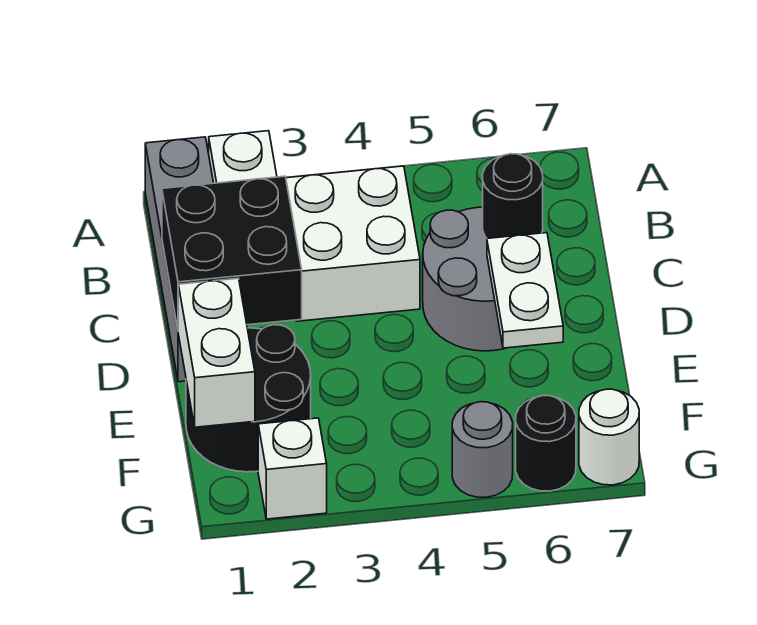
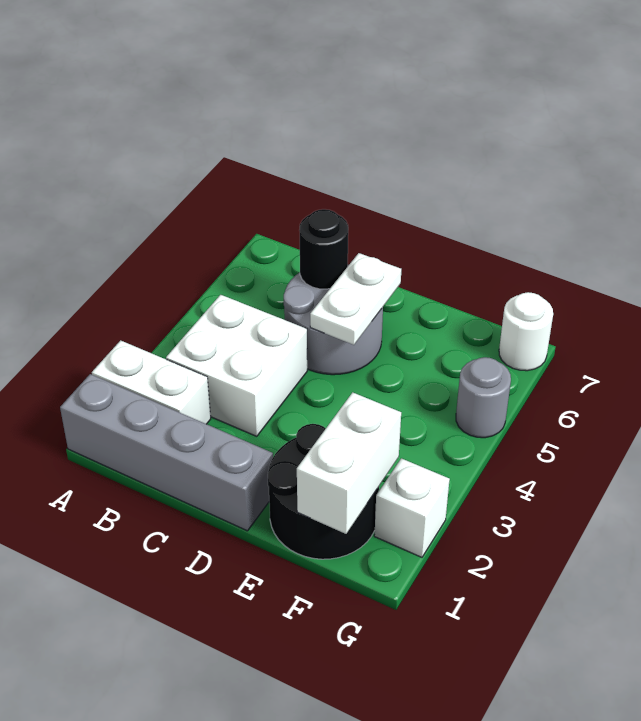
black brick C1:D2 level 2 -> none
white plate D6:E6 level 2 -> white plate D5:D6 level 2
white brick E1:F1 level 2 -> white brick F1:F2 level 2
black round brick G6 level 1 -> none

